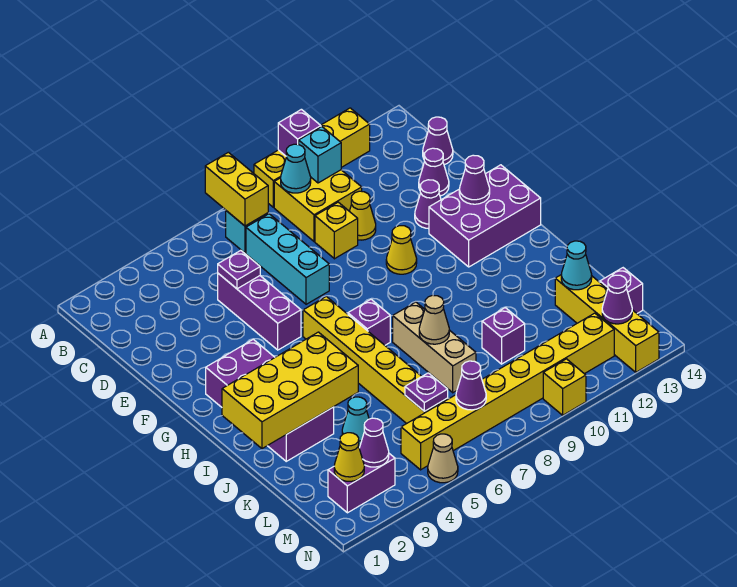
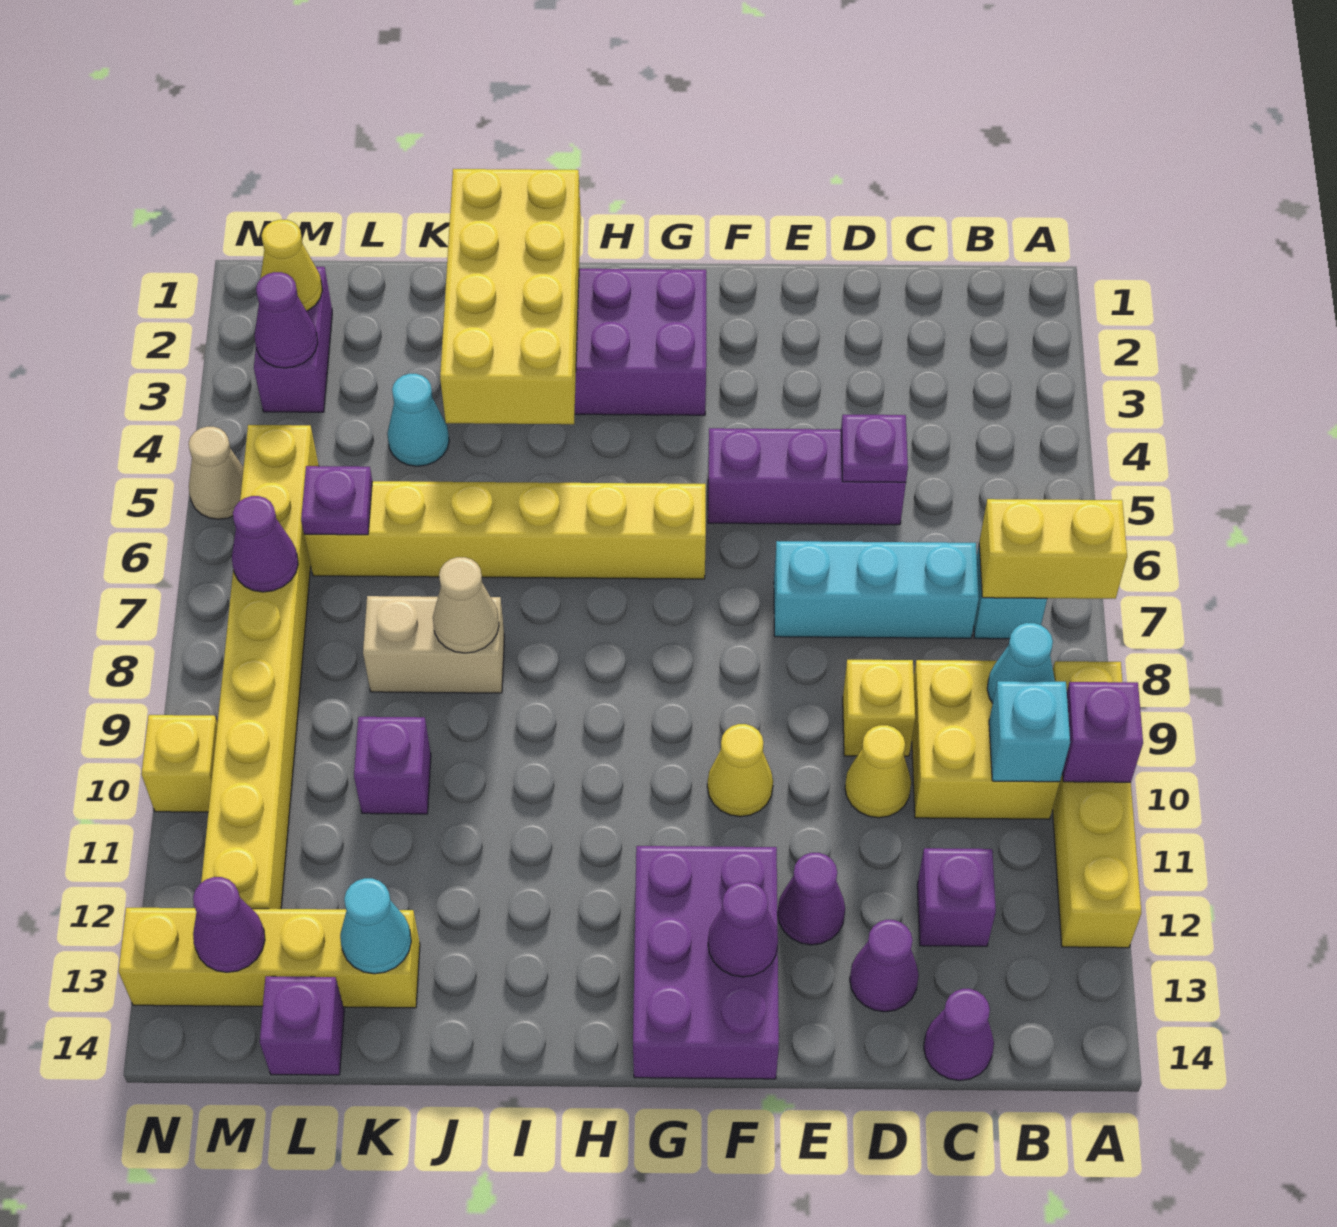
purple brick H7 level 1 -> purple brick C12 level 1
tan brick I8:K8 level 1 -> tan brick J8:K8 level 1

